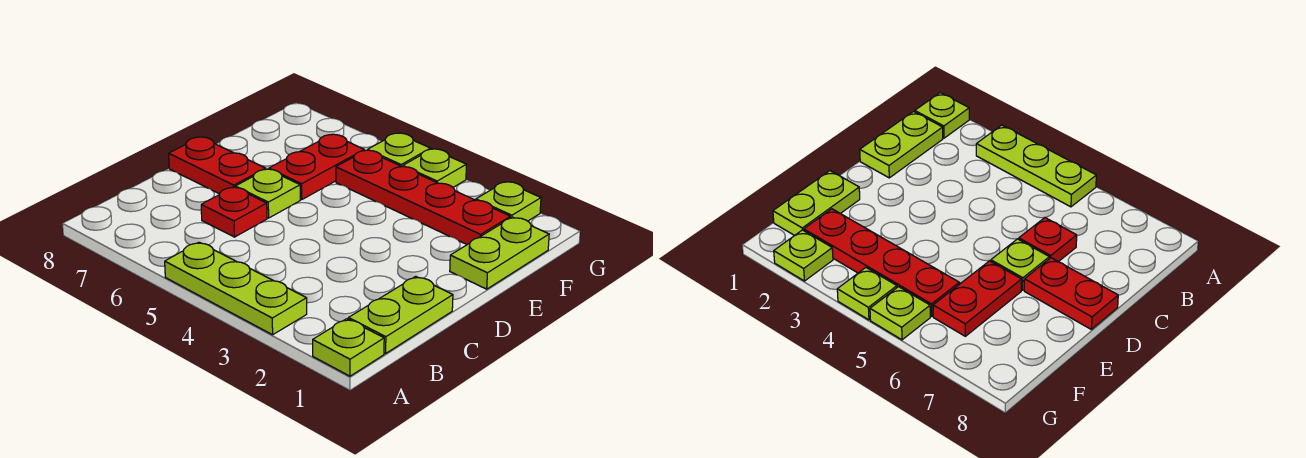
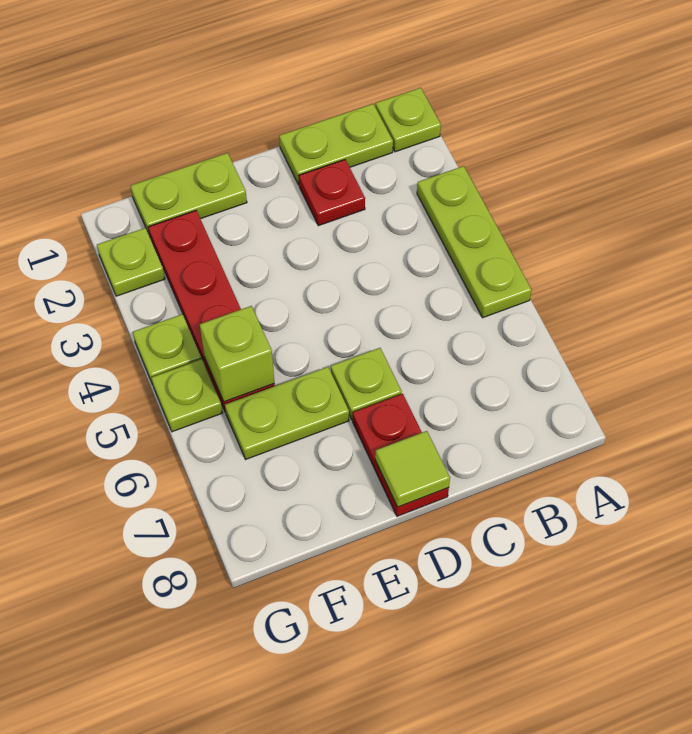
red plate C6 level 1 -> red plate C2 level 1
none -> lime tile D8 level 2
red plate E6:F6 level 1 -> lime plate E6:F6 level 1
none -> lime brick F5 level 2

